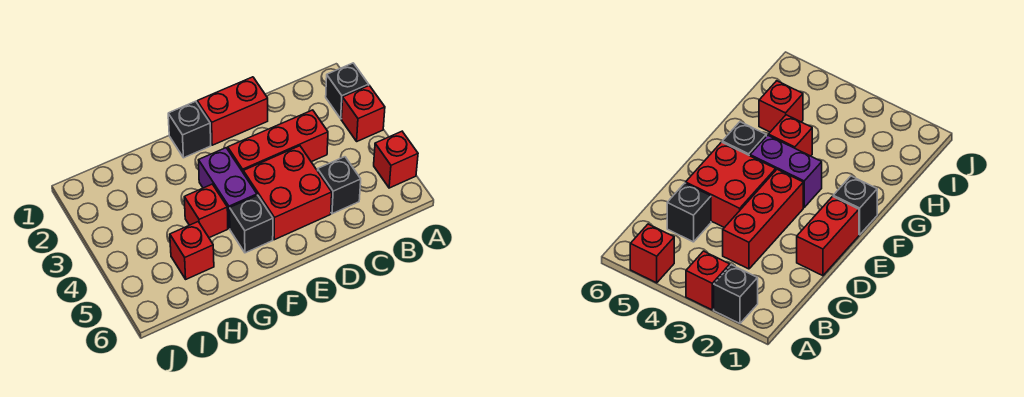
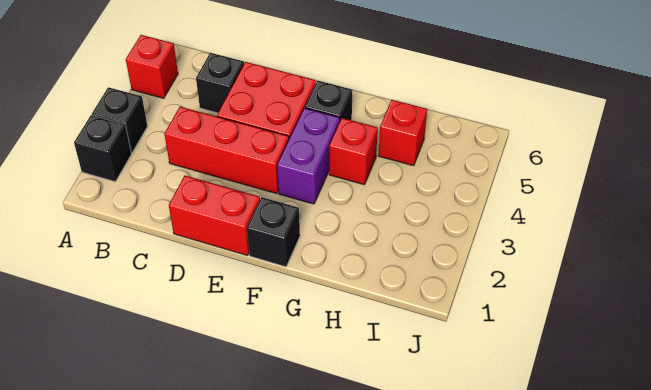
red brick A3 level 1 -> black brick A3 level 1

